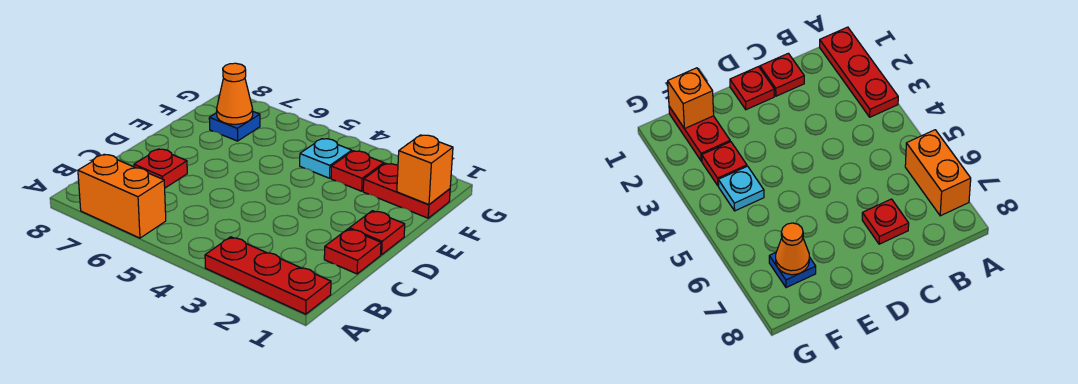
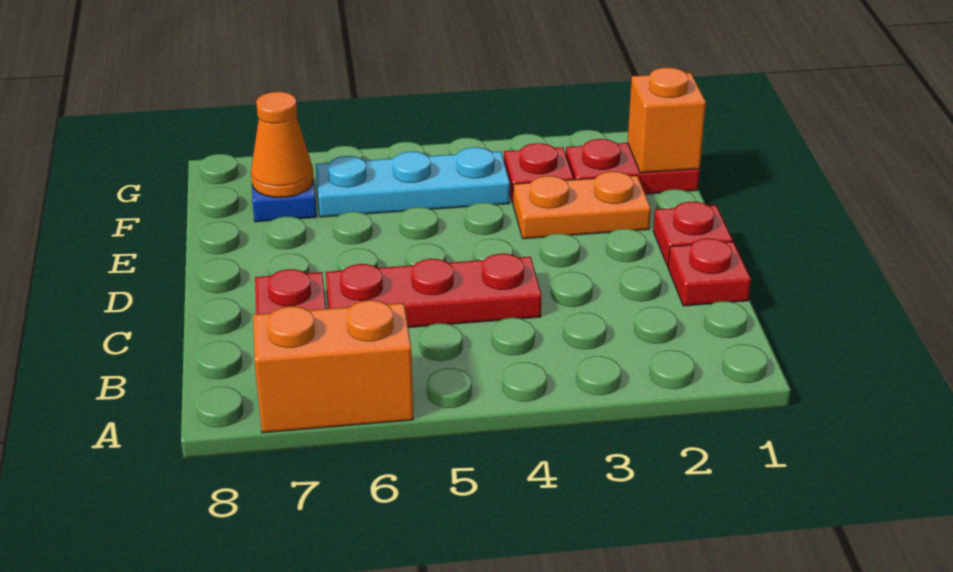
red plate A1:A3 level 1 -> red plate C4:C6 level 1
none -> orange plate E2:E3 level 1
cyan plate F4 level 1 -> cyan plate F4:F6 level 1

